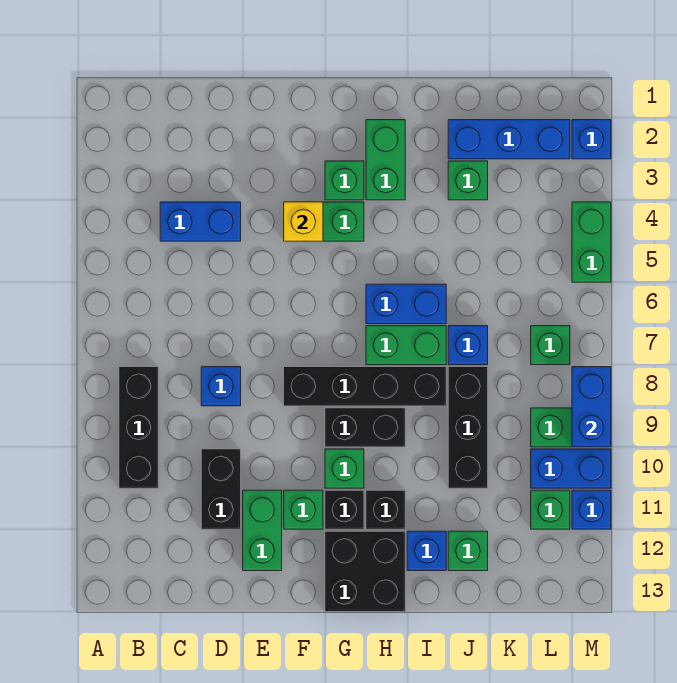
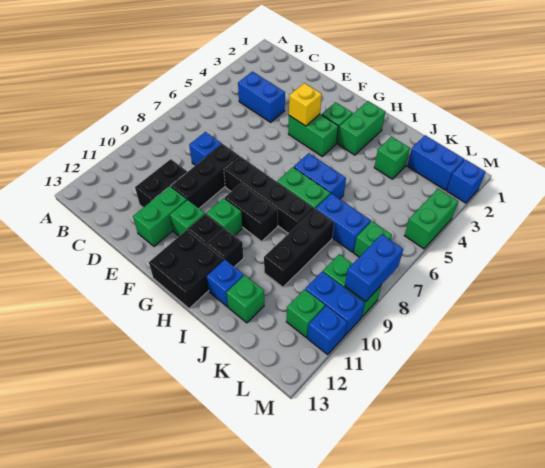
black brick B8:B10 level 1 -> black brick E8:E10 level 1
blue brick J2:L2 level 1 -> blue brick K2:L2 level 1
blue brick J7 level 1 -> blue brick J7:K7 level 1

